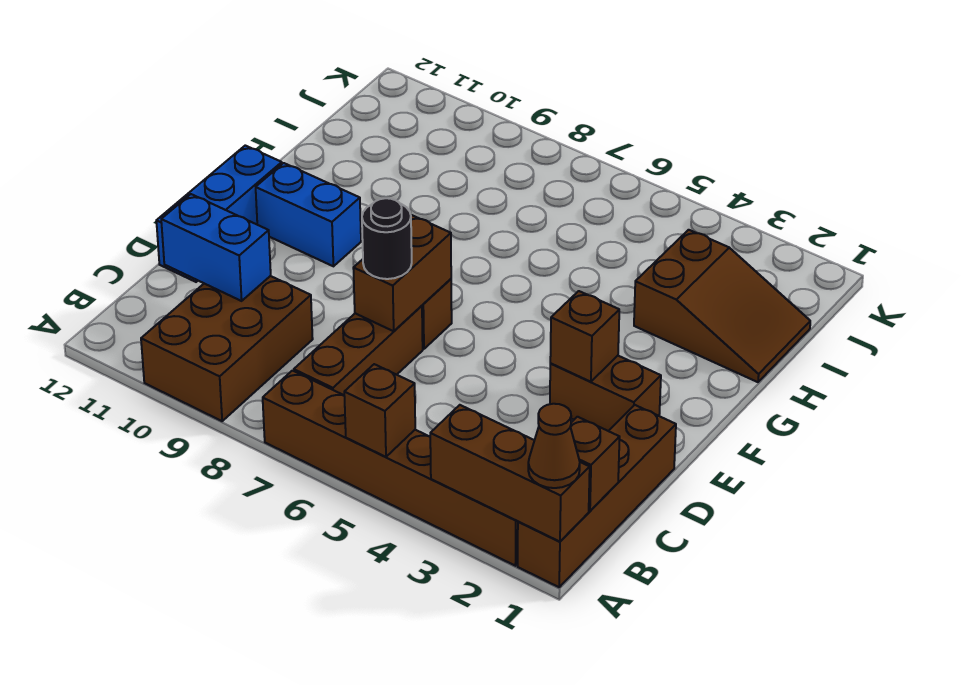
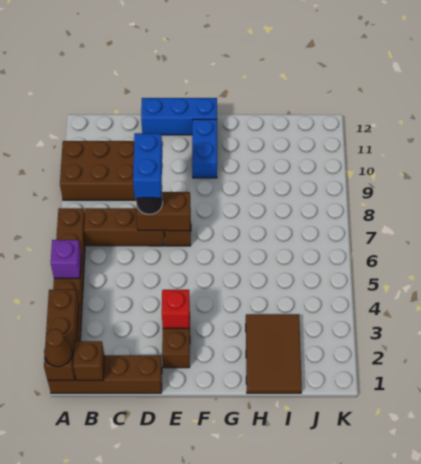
brown brick A5 level 2 -> purple brick A5 level 2
blue brick C10:C11 level 2 -> blue brick D7:D8 level 4
brown brick E3 level 2 -> red brick E3 level 2
brown slope H1:I3 level 1 top 3 -> brown tile H1:I3 level 1

